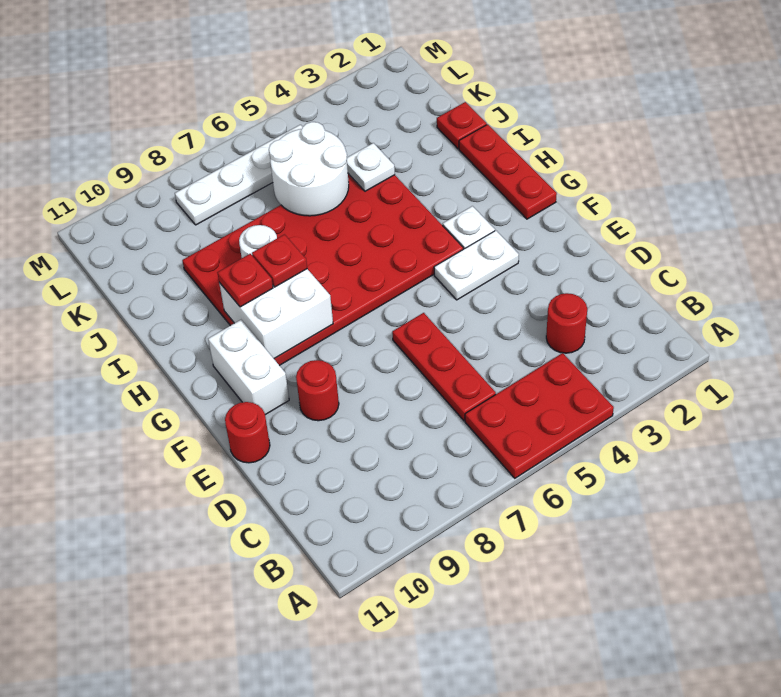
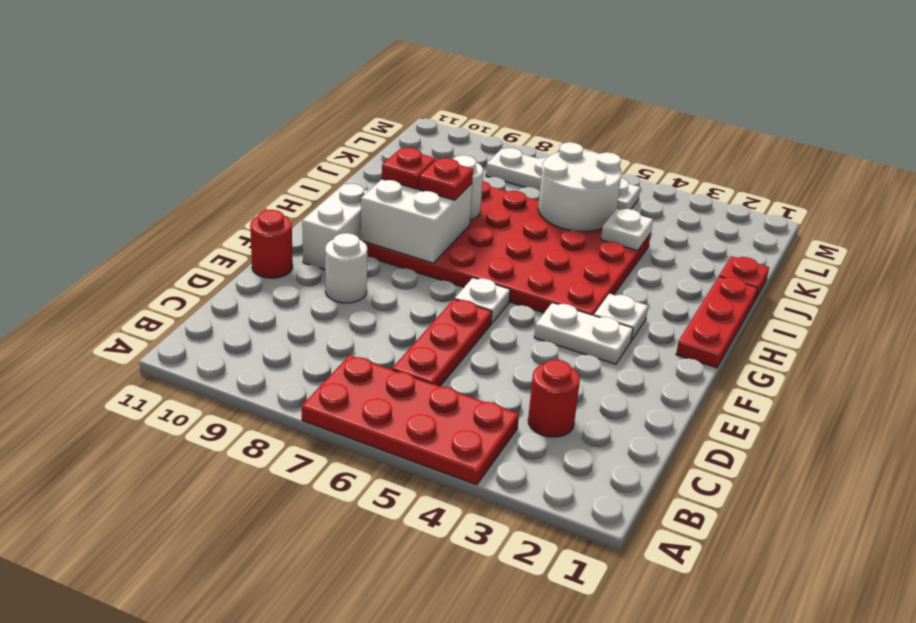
red plate A4:B6 level 1 -> red plate A4:B7 level 1
red round brick E9 level 1 -> white round brick E9 level 1
none -> white plate F6 level 1

